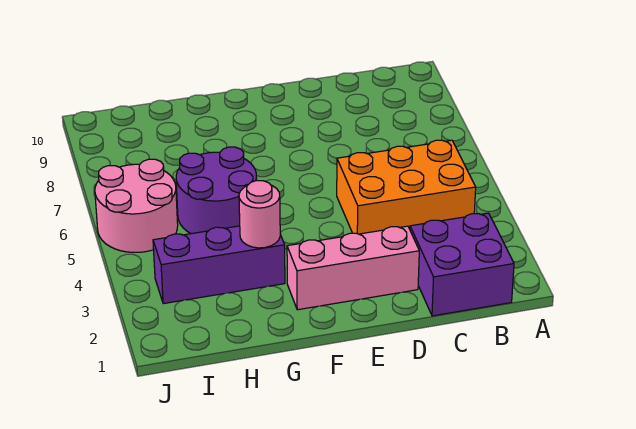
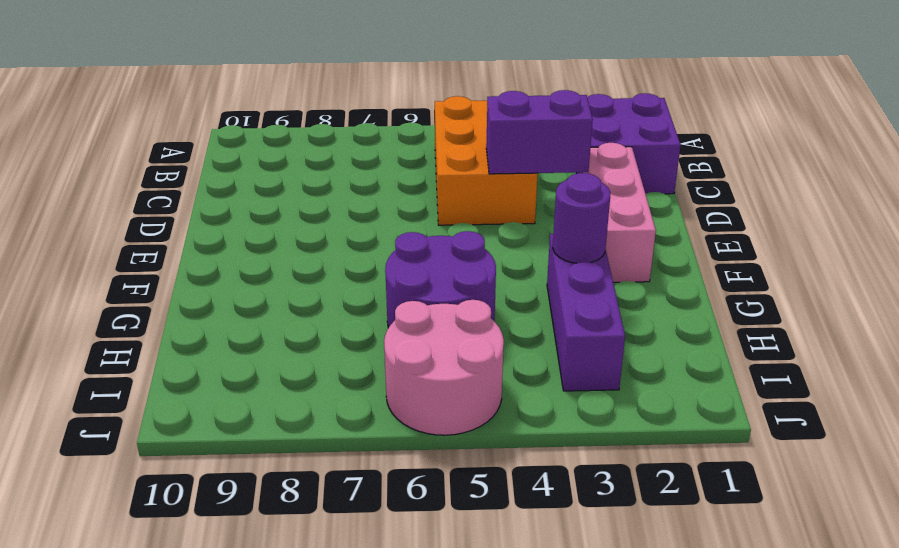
none -> purple brick D3:D4 level 2
pink round brick G3 level 2 -> purple round brick G3 level 2

